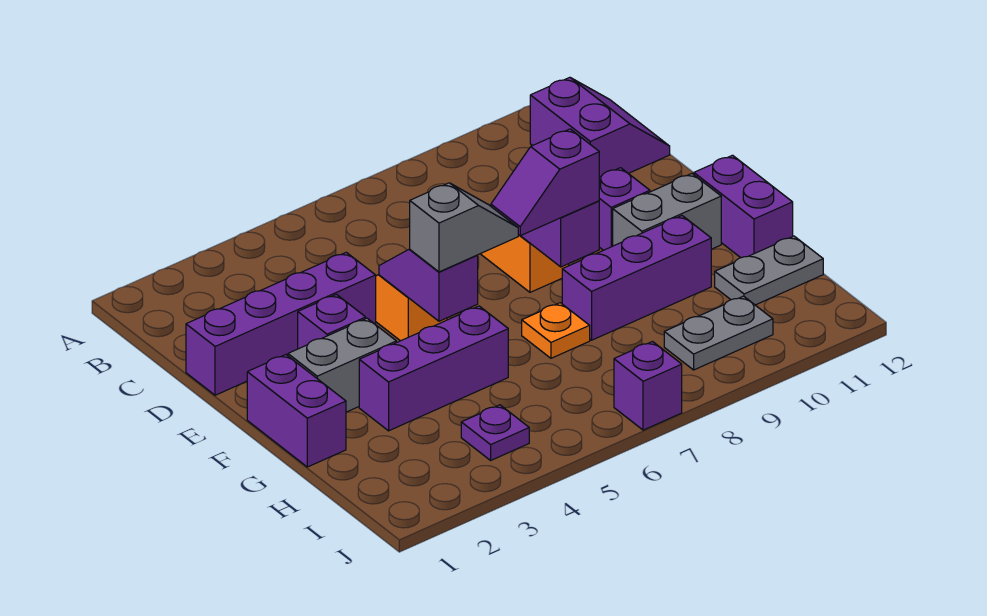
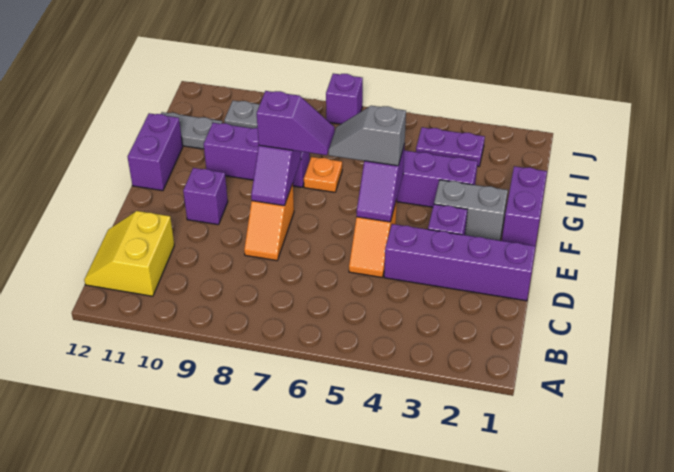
purple slope B11:C12 level 1 top 11 -> yellow slope B11:C12 level 1 top 11
grey brick F10:F11 level 1 -> none
purple plate I4 level 1 -> purple plate I3:I4 level 1

